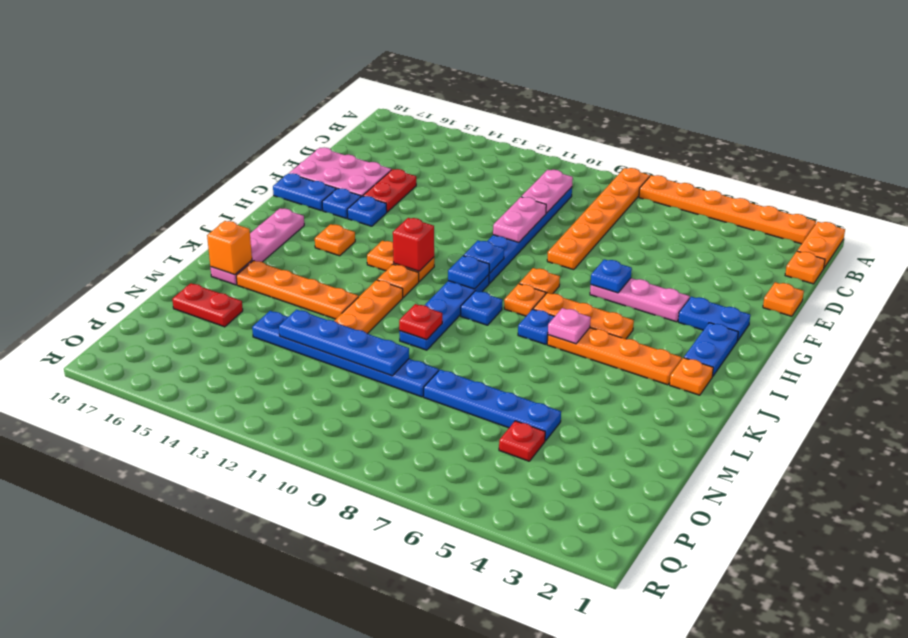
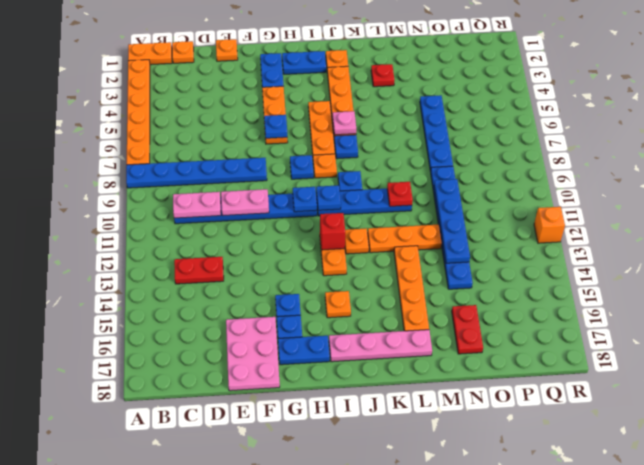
orange plate A8:F8 level 1 -> blue plate A8:F8 level 1
red plate E15:F15 level 1 -> red plate C13:D13 level 1
pink plate G4:G6 level 1 -> orange plate G4:G6 level 1
blue plate G17:G18 level 1 -> blue plate G17:H17 level 1
orange plate H8 level 1 -> blue plate H8 level 1
orange brick L17 level 2 -> orange brick R12 level 1
red plate O5 level 1 -> red plate L3 level 1

